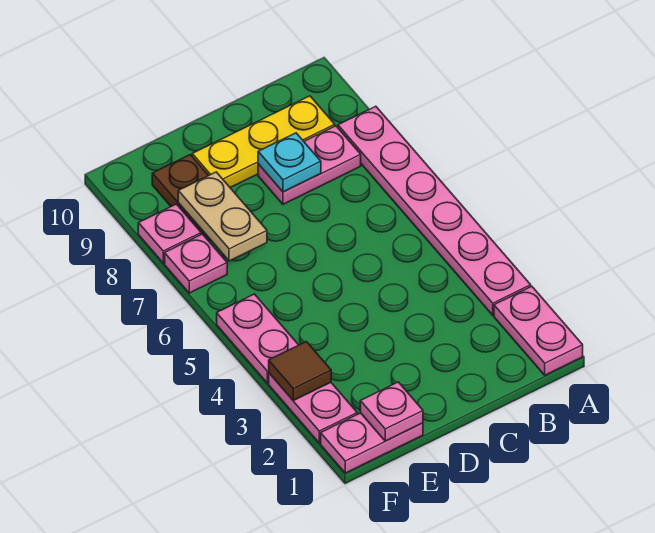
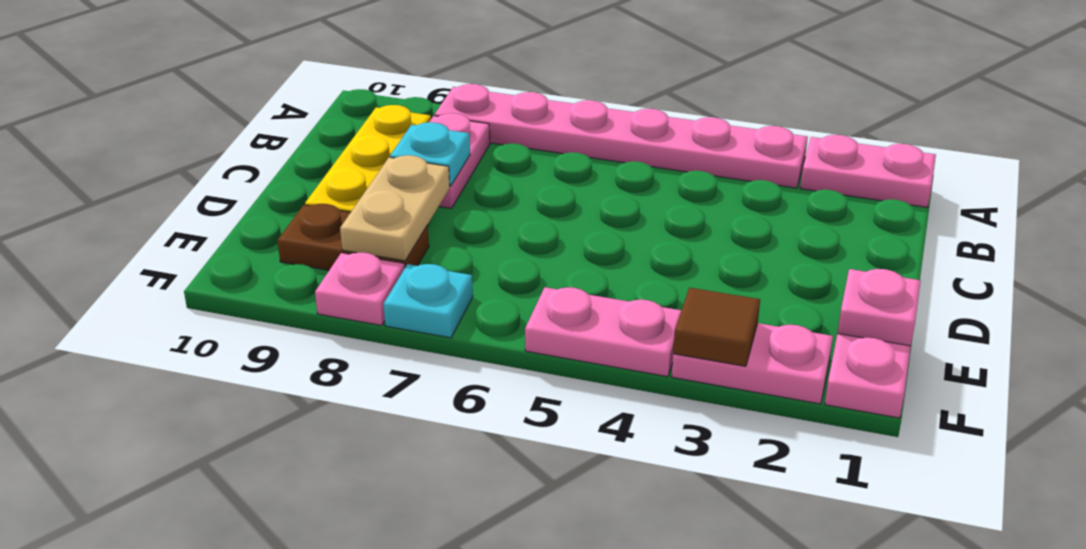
tan plate E7:E8 level 2 -> tan plate D8:E8 level 2
pink plate F7 level 1 -> cyan plate F7 level 1

